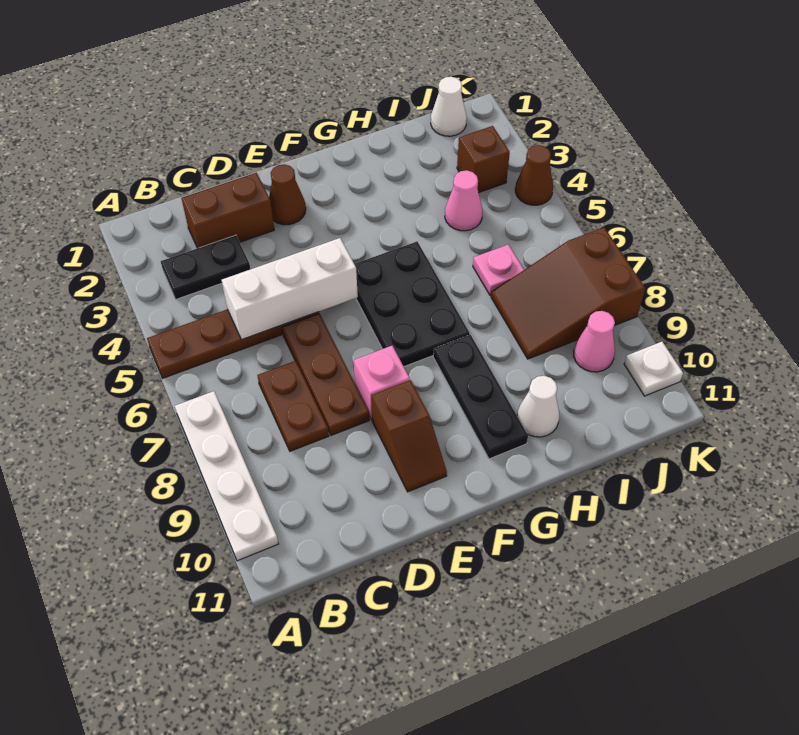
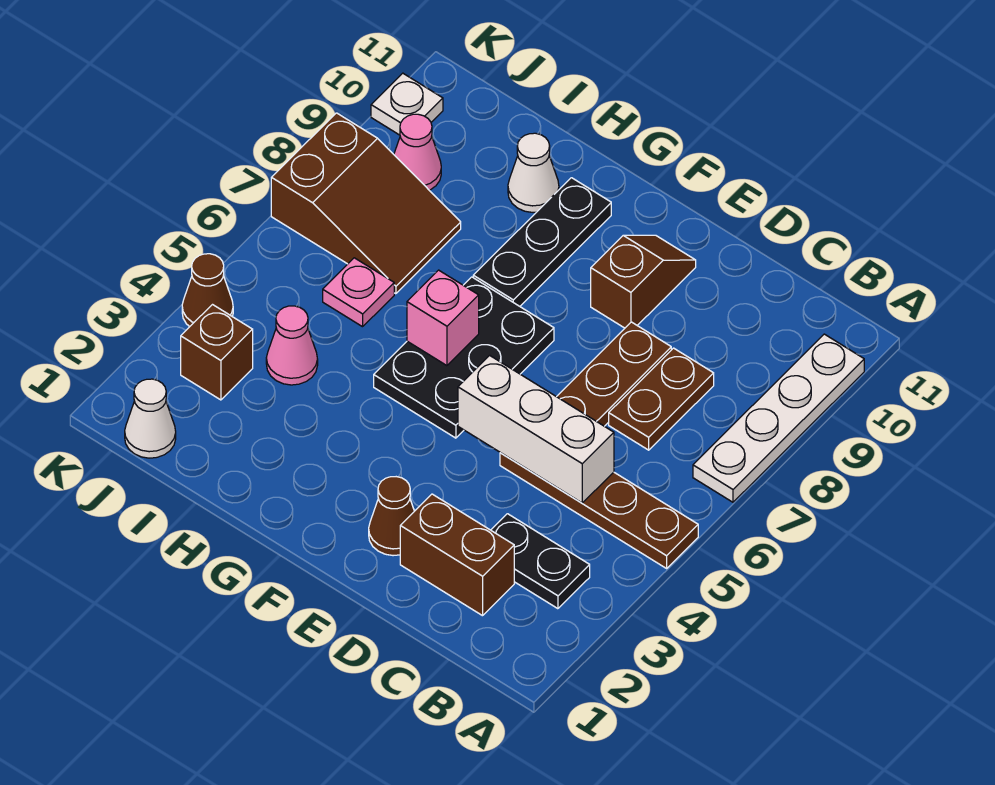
pink brick E8 level 1 -> pink brick G6 level 2

